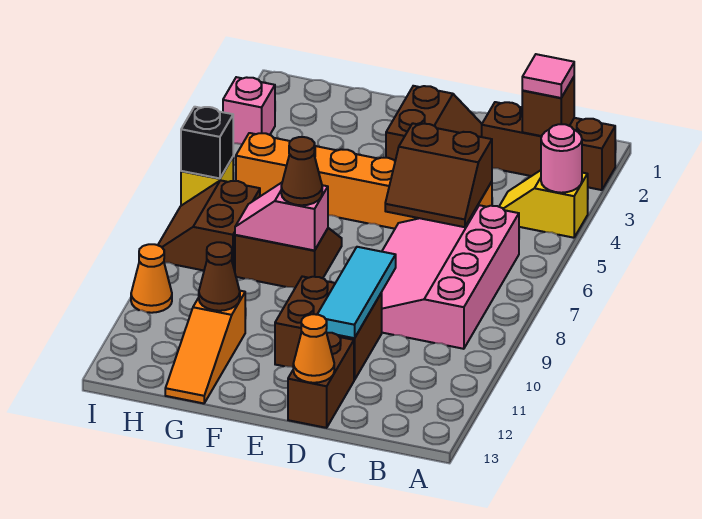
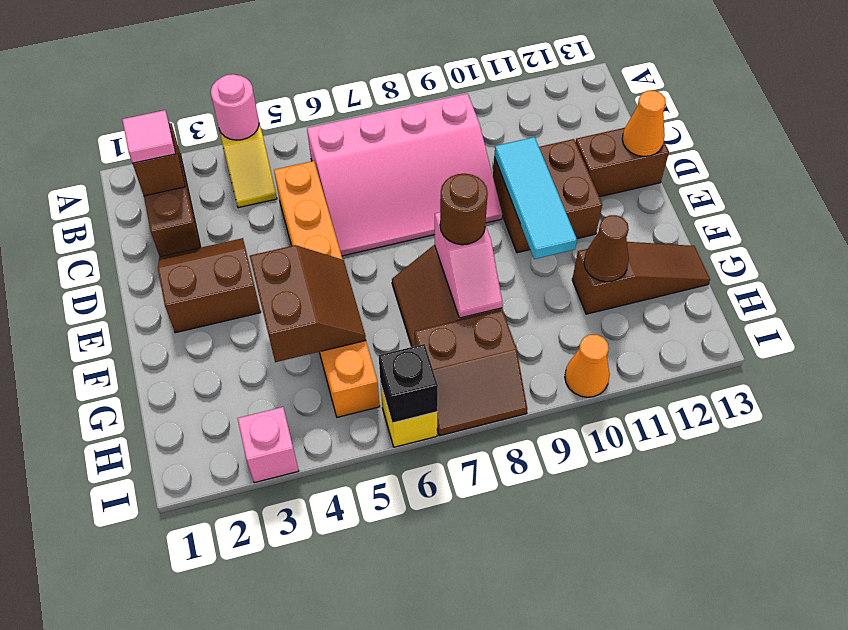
brown slope C5:D6 level 2 top 5 -> brown slope F4:G5 level 2 top 4
cyan tile D9:D11 level 2 -> cyan tile D10:F10 level 2
brown cone F8 level 3 -> brown round brick F8 level 3
orange slope G11:G13 level 1 top 11 -> brown slope G11:G13 level 1 top 11

